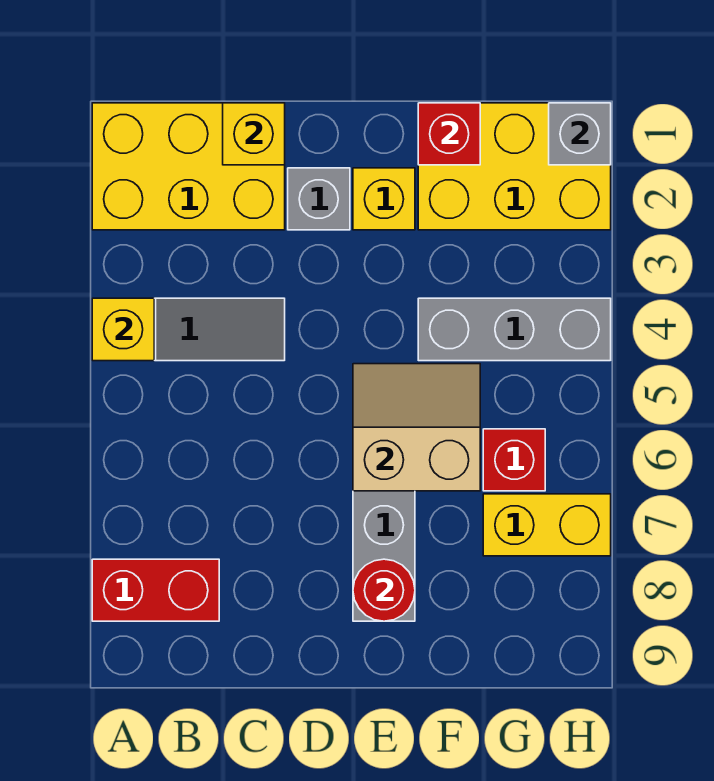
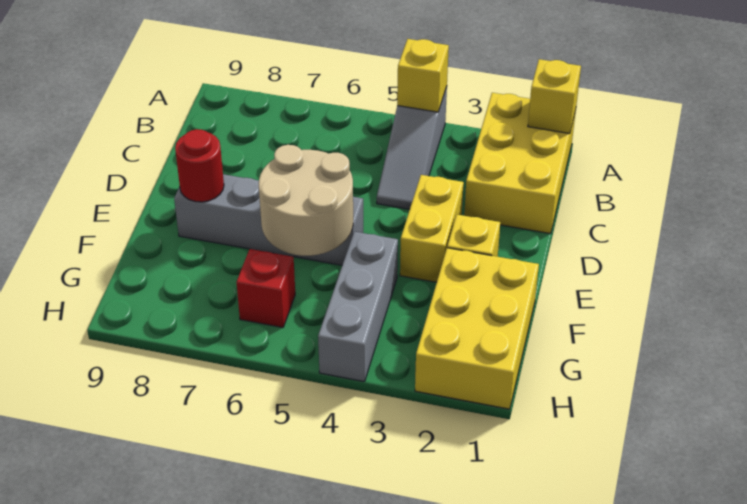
red brick A8:B8 level 1 -> none
yellow brick C1 level 2 -> yellow brick A1 level 2
grey brick D2 level 1 -> none
tan slope E5:F6 level 2 top 6 -> tan round brick E5:F6 level 2
red brick F1 level 2 -> none
yellow brick G7:H7 level 1 -> yellow brick D3:E3 level 1
grey brick H1 level 2 -> none

